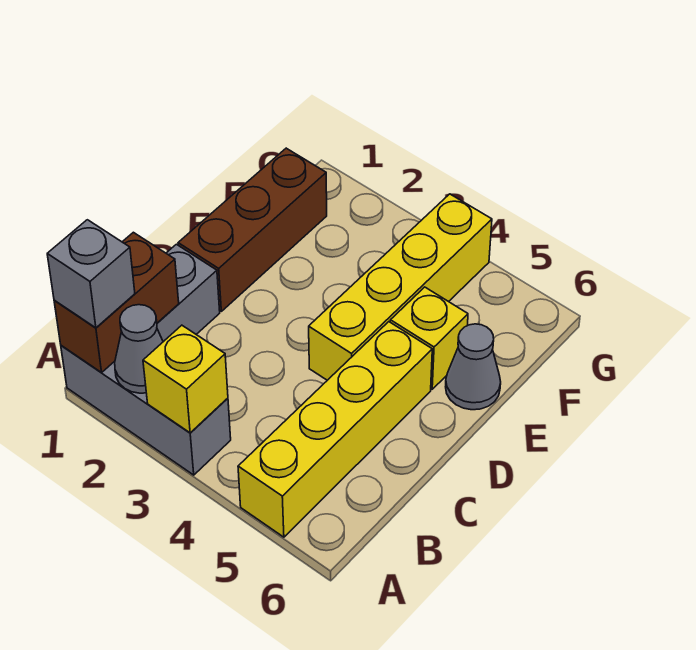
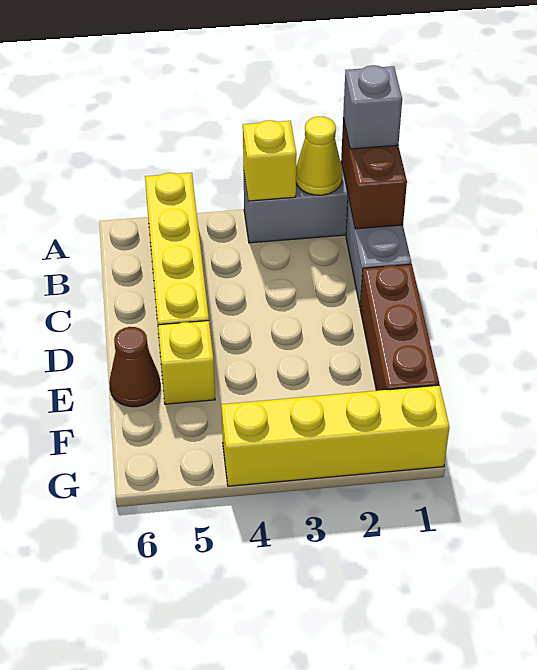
grey cone A2 level 2 -> yellow cone A2 level 2
yellow brick D4:G4 level 1 -> yellow brick G1:G4 level 1
grey cone E6 level 1 -> brown cone E6 level 1

